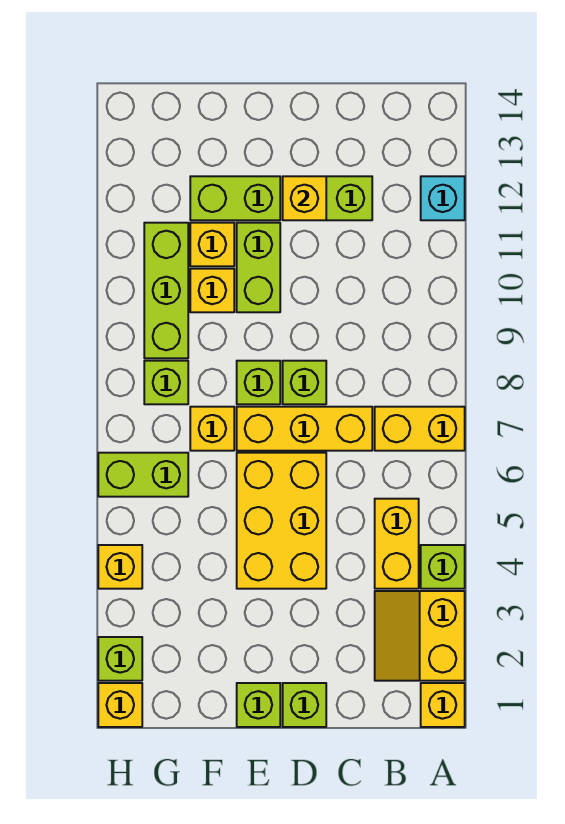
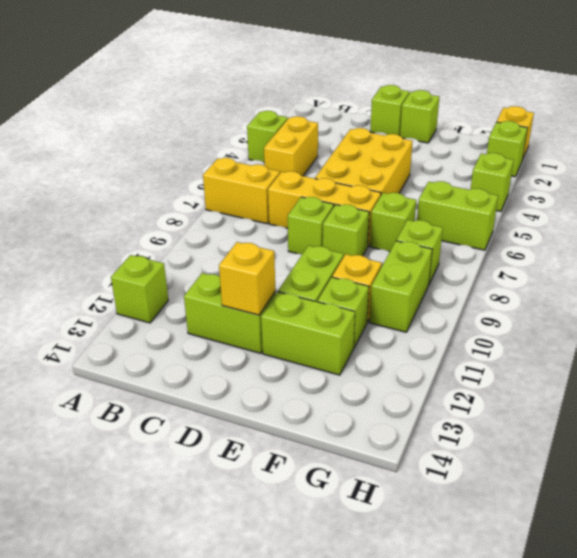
yellow brick A1 level 1 -> none
yellow slope A2:B3 level 1 top A -> none
cyan brick A12 level 1 -> lime brick A12 level 1
yellow brick F7 level 1 -> lime brick F7 level 1
yellow brick F11 level 1 -> lime brick F11 level 1
lime brick G9:G11 level 1 -> lime brick G9:G10 level 1
yellow brick H4 level 1 -> lime brick H4 level 1

